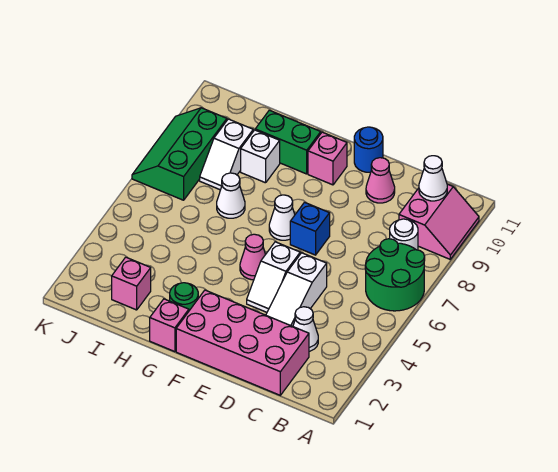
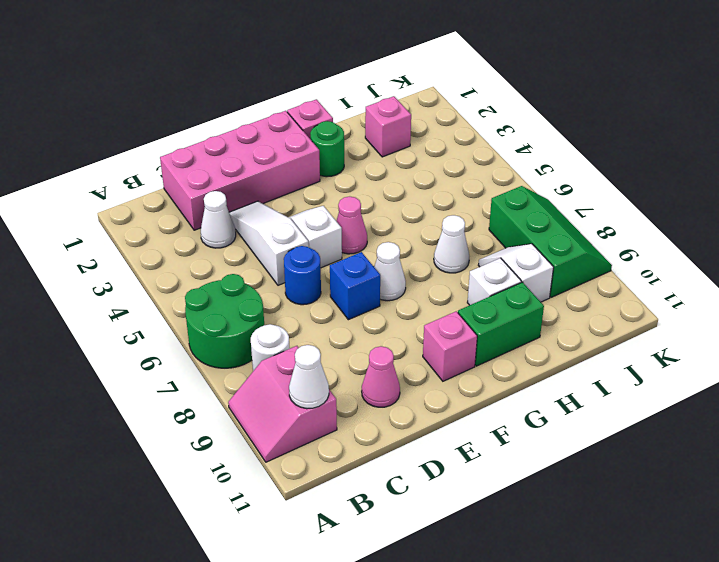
blue round brick E11 level 1 -> blue round brick D6 level 1

